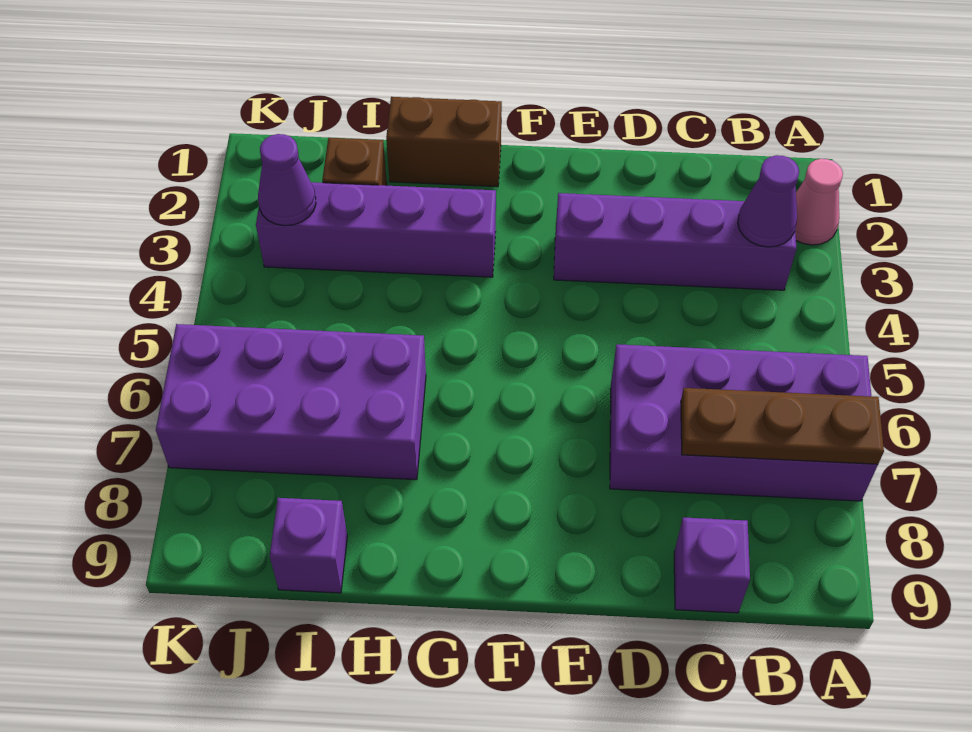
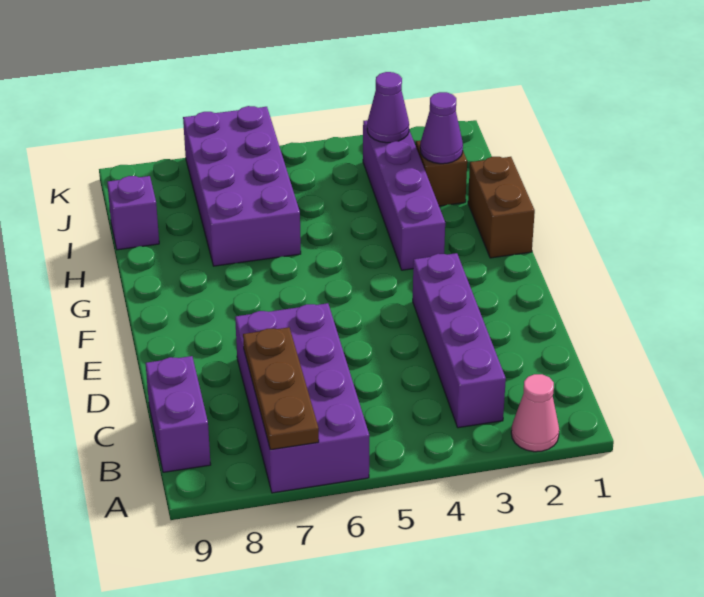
purple cone B3 level 2 -> purple cone I2 level 2
purple brick C9 level 1 -> purple brick B9:C9 level 1

